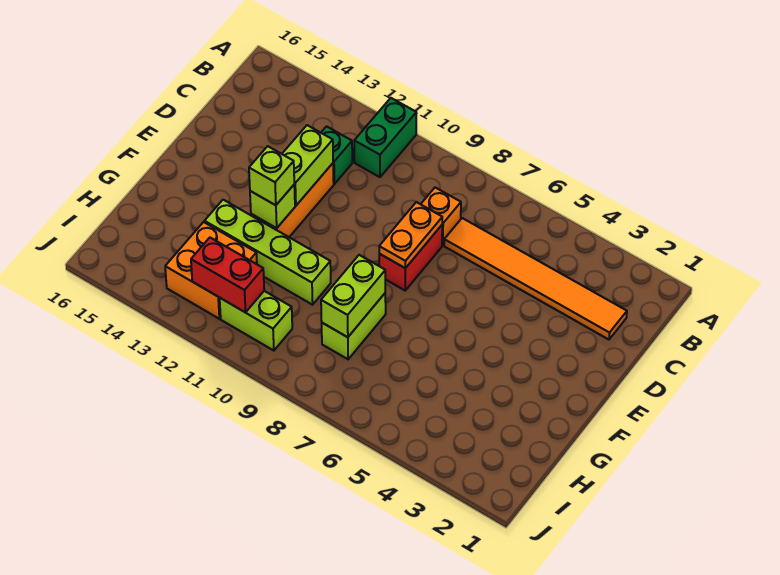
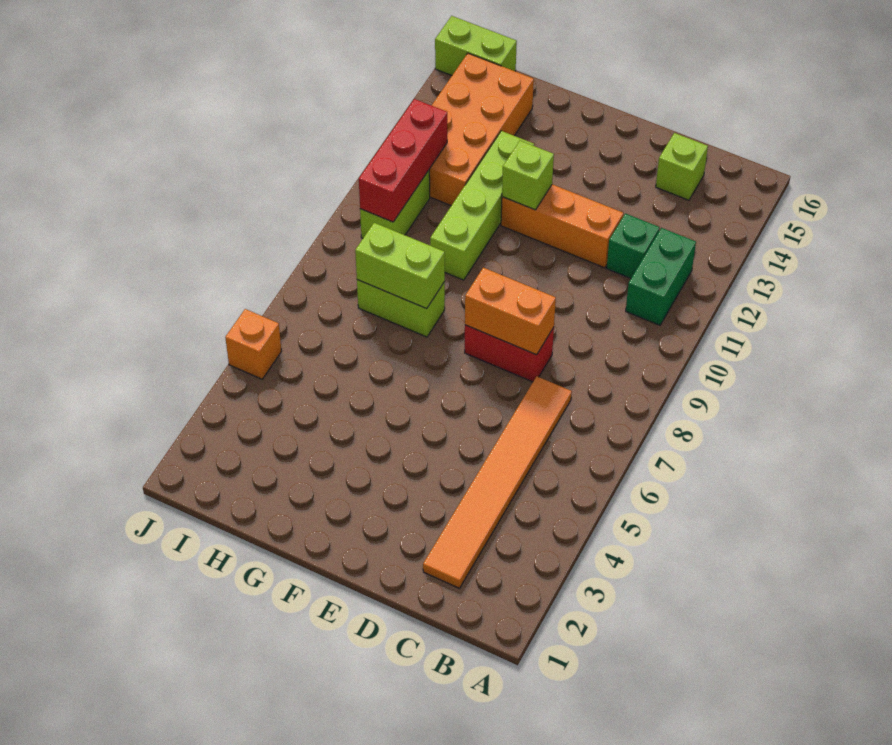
green brick A11:B11 level 1 -> green brick B11:B12 level 1
orange brick C8 level 1 -> orange brick J5 level 1
orange plate D8:E8 level 2 -> orange brick D8:E8 level 2
lime brick D12:E12 level 2 -> lime brick I16:J16 level 1
lime brick F12 level 3 -> lime brick C15 level 1
orange brick H12:I13 level 1 -> orange brick H12:I15 level 1
red brick I11:I12 level 2 -> red brick I10:I12 level 2

